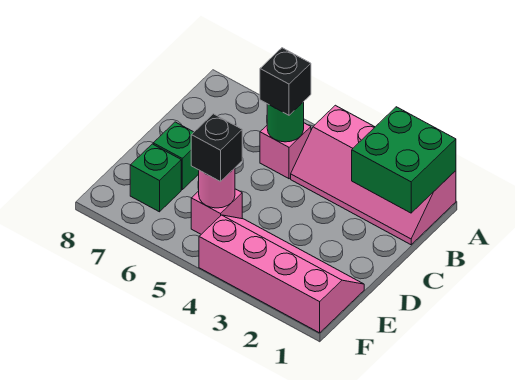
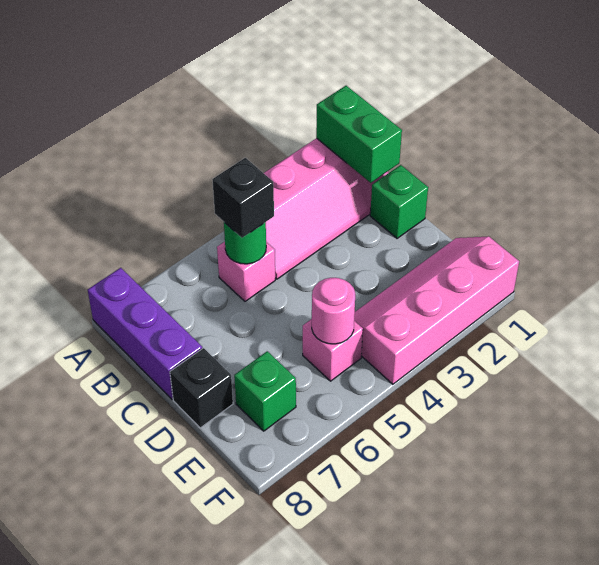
green brick A1:B2 level 2 -> green brick A1:B1 level 2
none -> purple brick A8:C8 level 1
green brick D7 level 1 -> green brick C1 level 1
black brick E5 level 3 -> black brick D8 level 1

